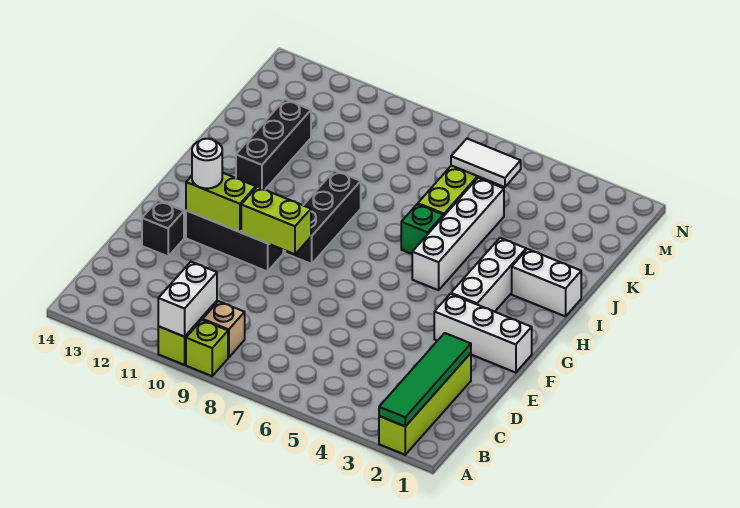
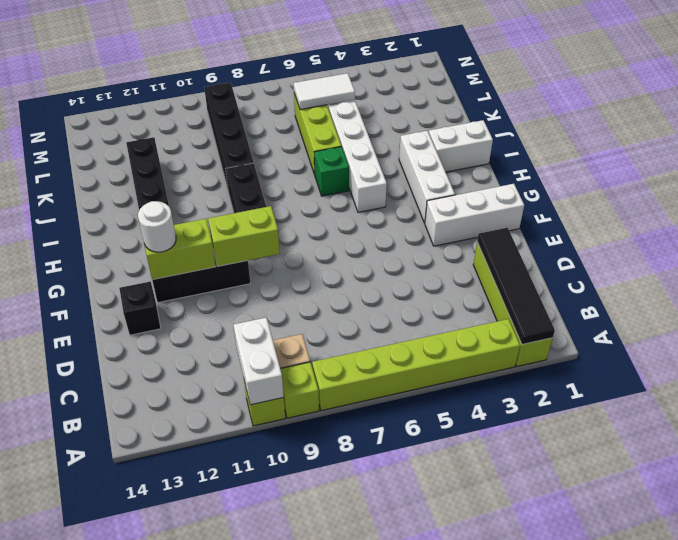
green tile A2:D2 level 2 -> black tile A2:D2 level 2
none -> lime brick A3:A8 level 1
none -> black brick J9:M9 level 1

